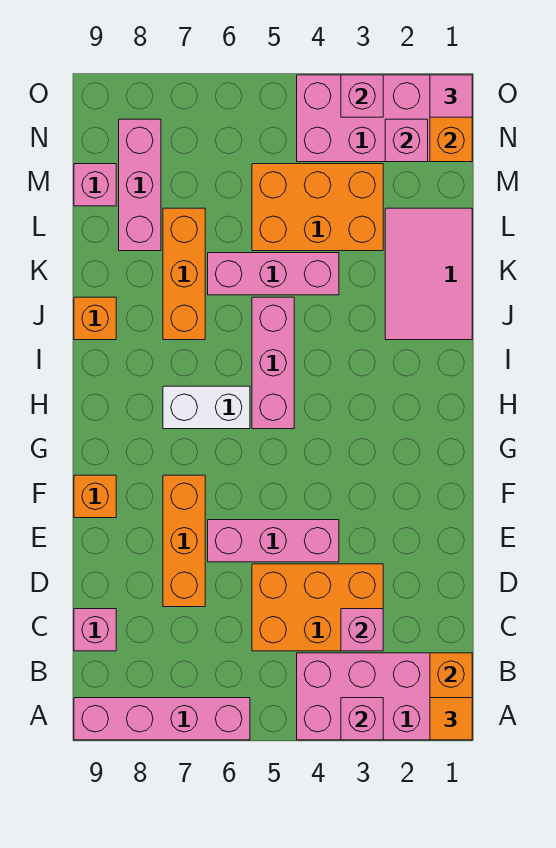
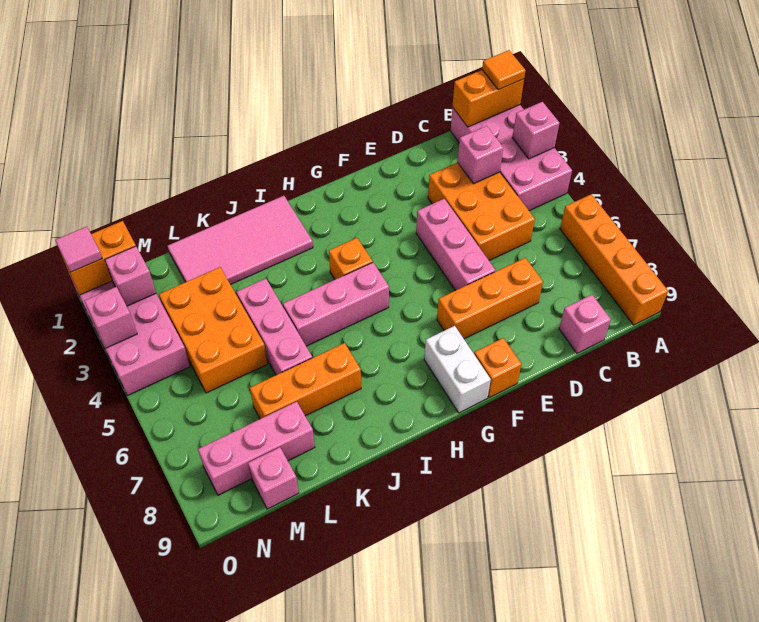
pink brick A6:A9 level 1 -> orange brick A6:A9 level 1
white brick H6:H7 level 1 -> white brick G8:G9 level 1
pink tile J1:L2 level 1 -> pink tile I1:L2 level 1
orange brick J9 level 1 -> orange brick H4 level 1

